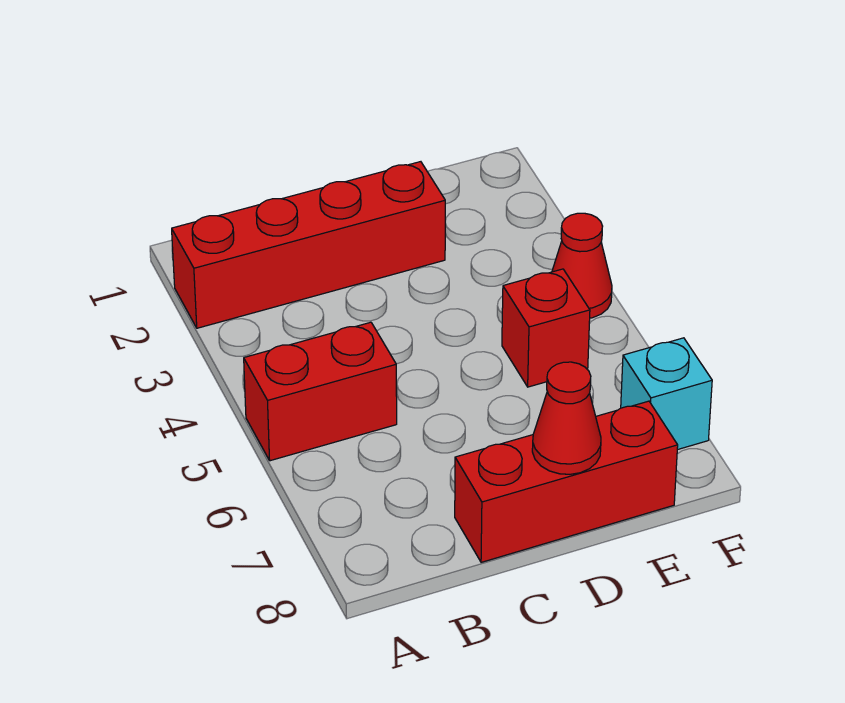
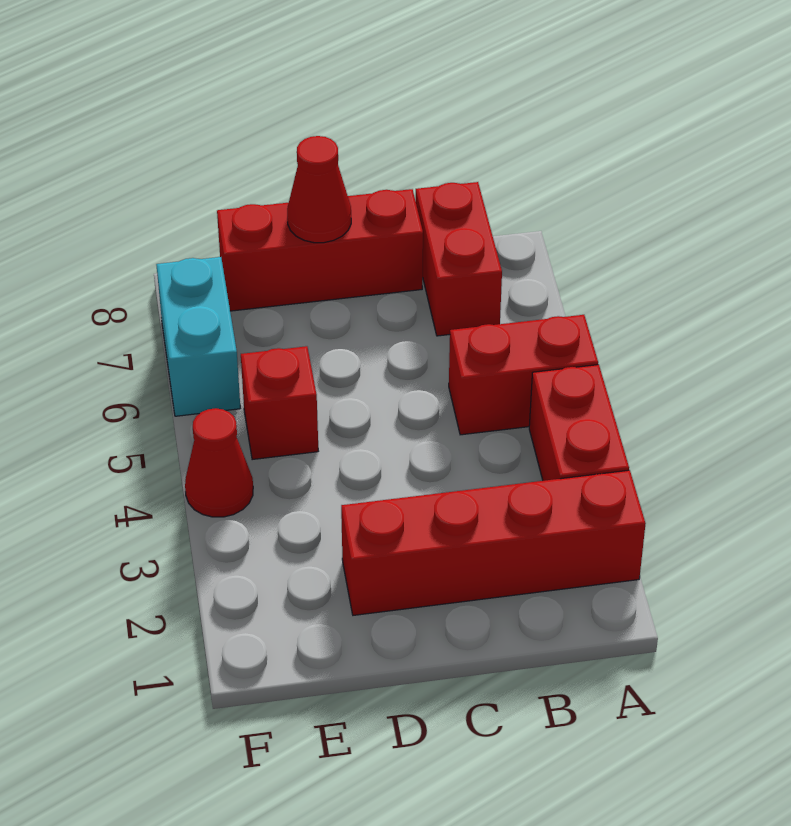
none -> red brick A3:A4 level 1
none -> red brick B7:B8 level 1
cyan brick F7 level 1 -> cyan brick F6:F7 level 1

